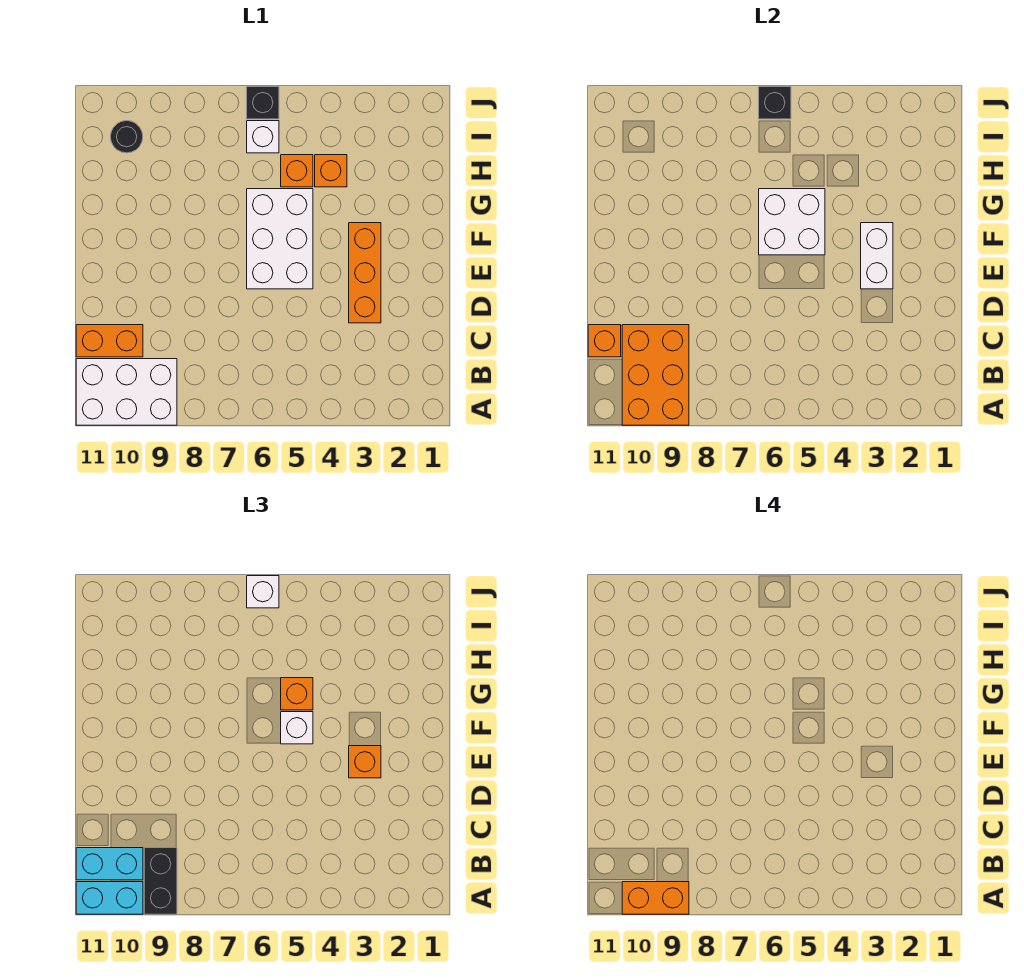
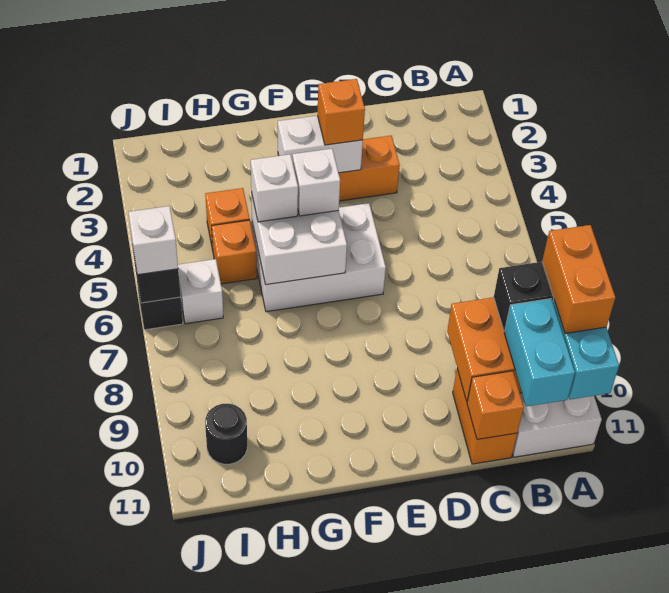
orange brick G5 level 3 -> white brick G5 level 3

